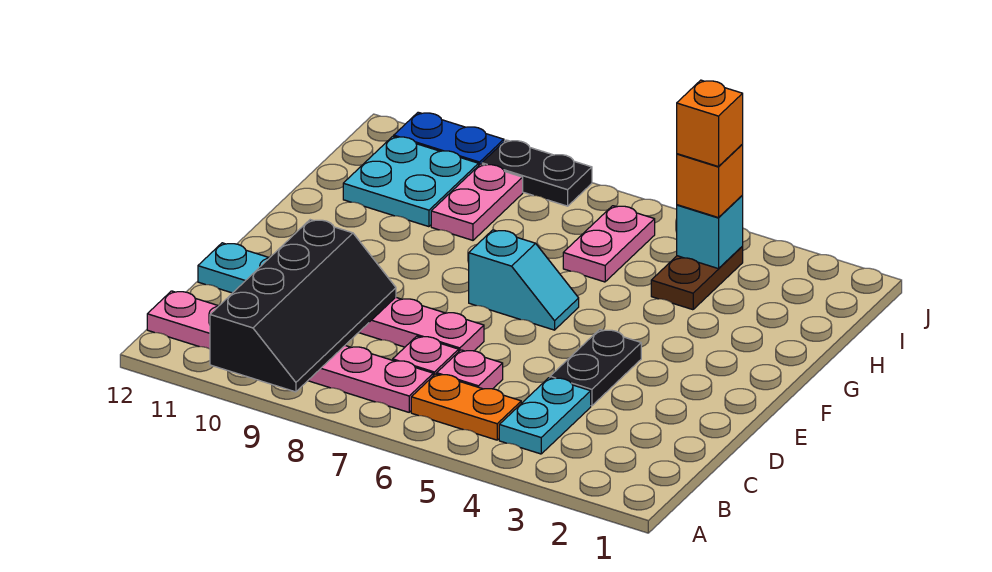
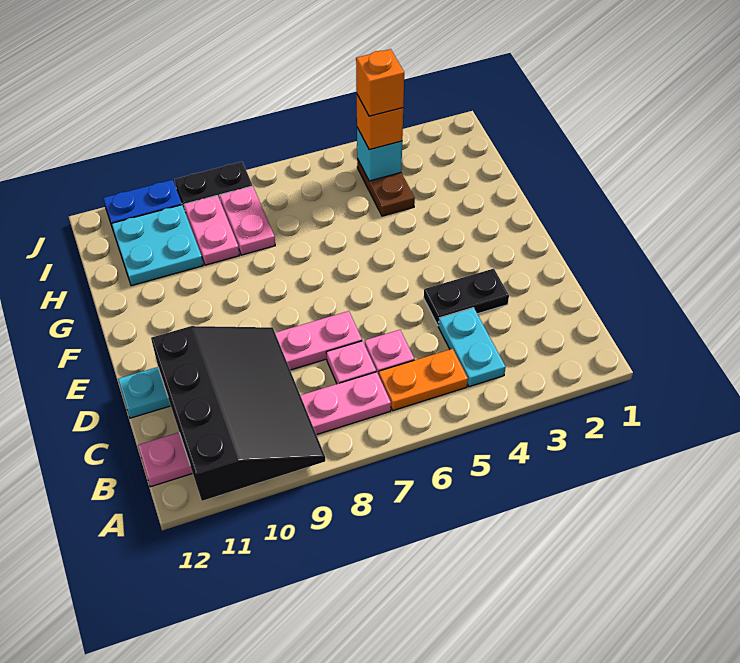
black slope A9:D10 level 2 top 10 -> black slope A9:D11 level 2 top 11
black plate D4:E4 level 1 -> black plate D3:D4 level 1
cyan slope F6:F7 level 1 top 7 -> none
pink plate H6:I6 level 1 -> pink plate H8:I8 level 1

